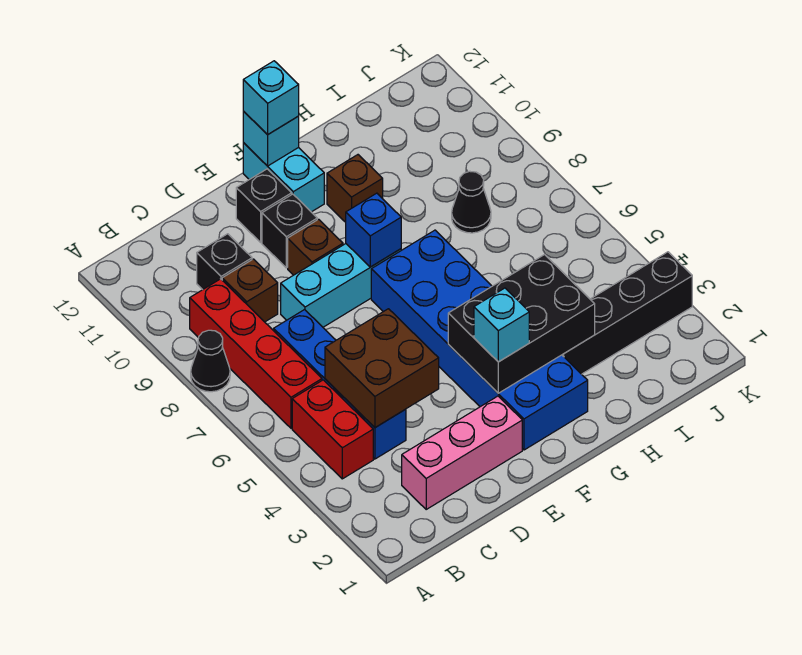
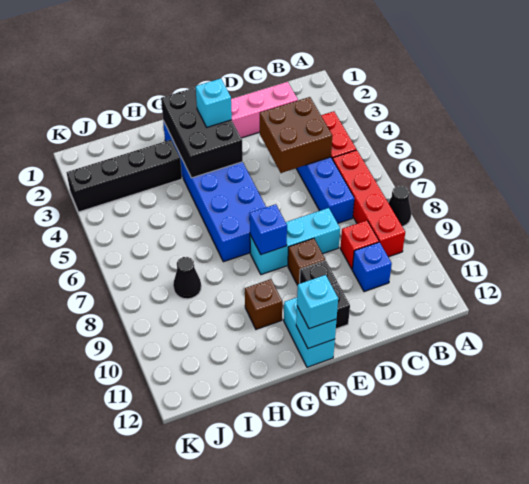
brown brick C9 level 1 -> red brick C9 level 1
black brick C10 level 1 -> blue brick C10 level 1
black brick F3:H4 level 2 -> black brick F2:G4 level 2

